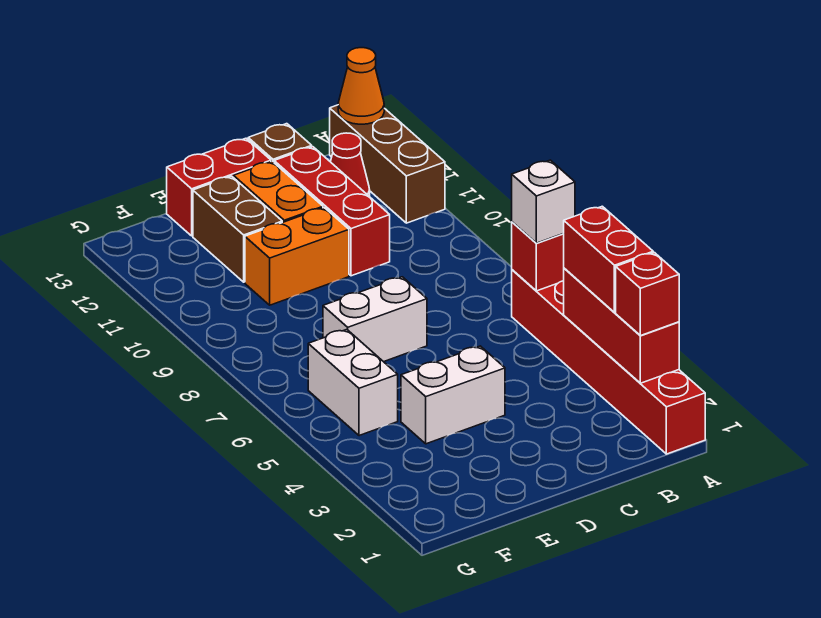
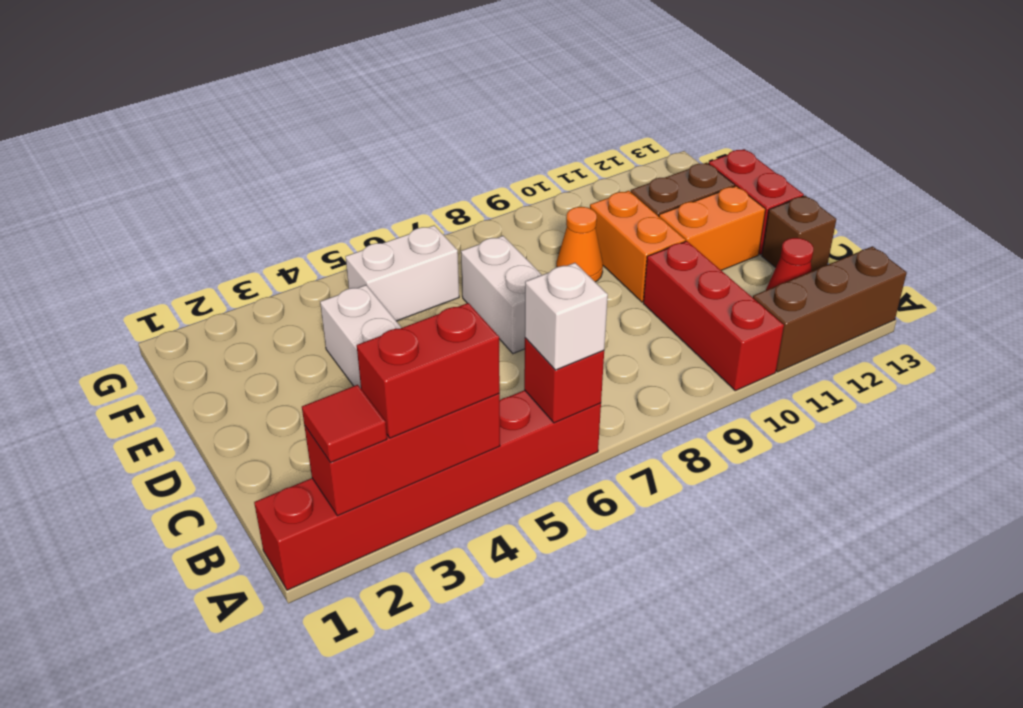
red brick A2 level 3 -> red tile A2 level 3
orange cone A13 level 2 -> orange cone E9 level 1
red brick C10:C12 level 1 -> red brick A10:C10 level 1

